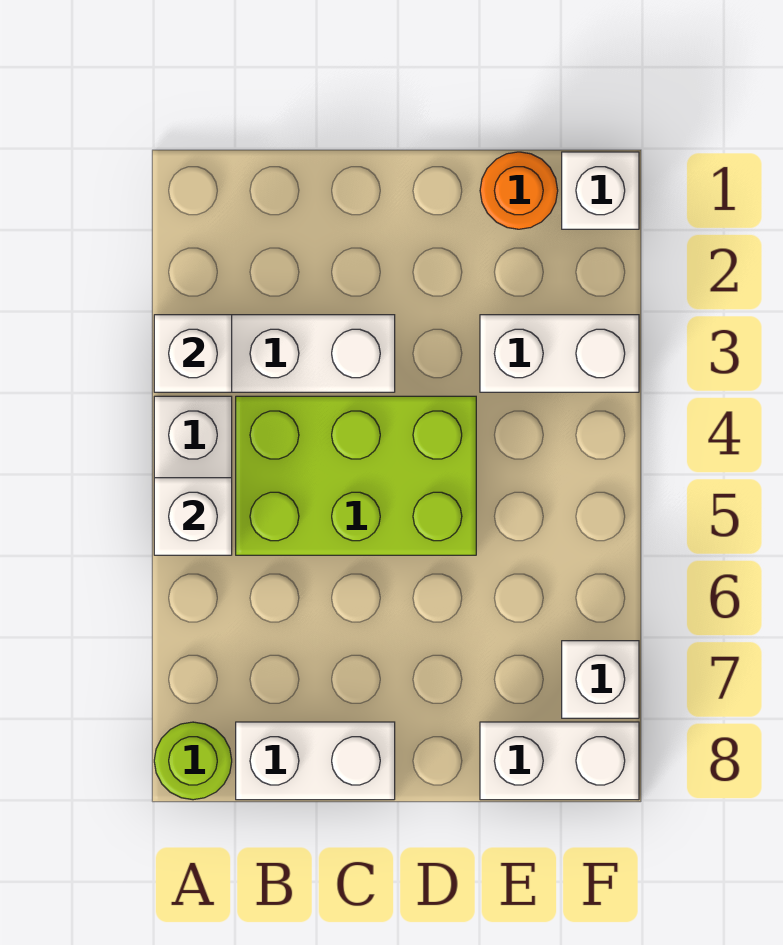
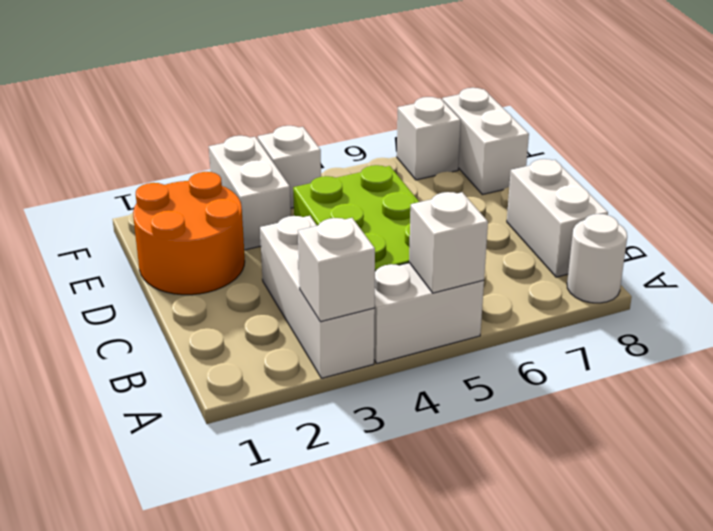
lime round brick A8 level 1 -> white round brick A8 level 1
orange round brick E1 level 1 -> orange round brick D1:E2 level 1
white brick F1 level 1 -> white brick F4 level 1

